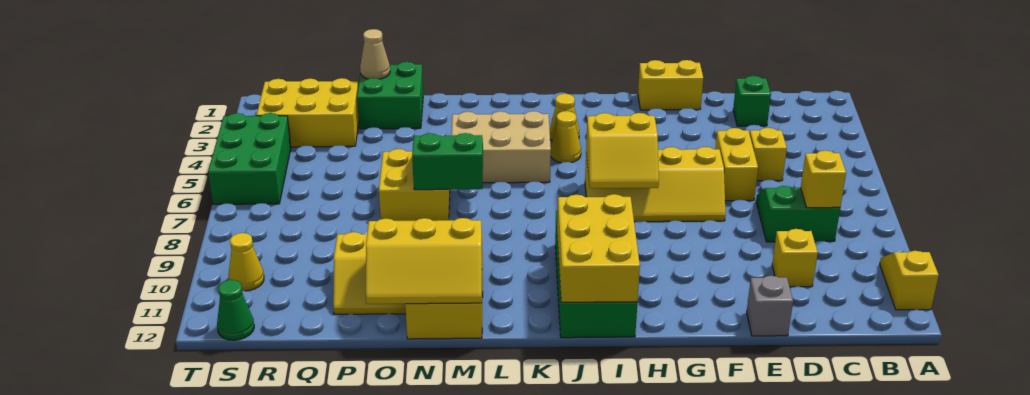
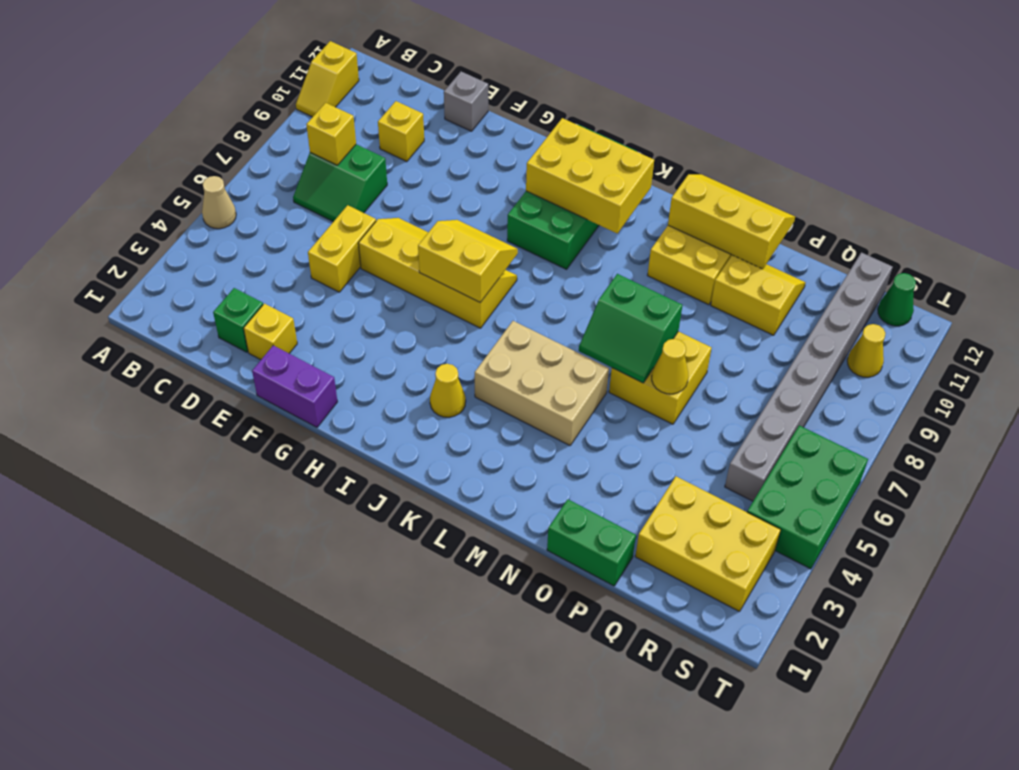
yellow brick D5 level 1 -> yellow brick E2 level 1
yellow brick F1:G1 level 1 -> purple brick F1:G1 level 1
yellow brick I10:J12 level 2 -> yellow brick I10:K11 level 2
yellow cone J4 level 1 -> yellow cone O6 level 2
green brick O1:P2 level 1 -> green brick O1:P1 level 1
tan cone P1 level 2 -> tan cone A5 level 1
none -> grey brick R5:R12 level 1

